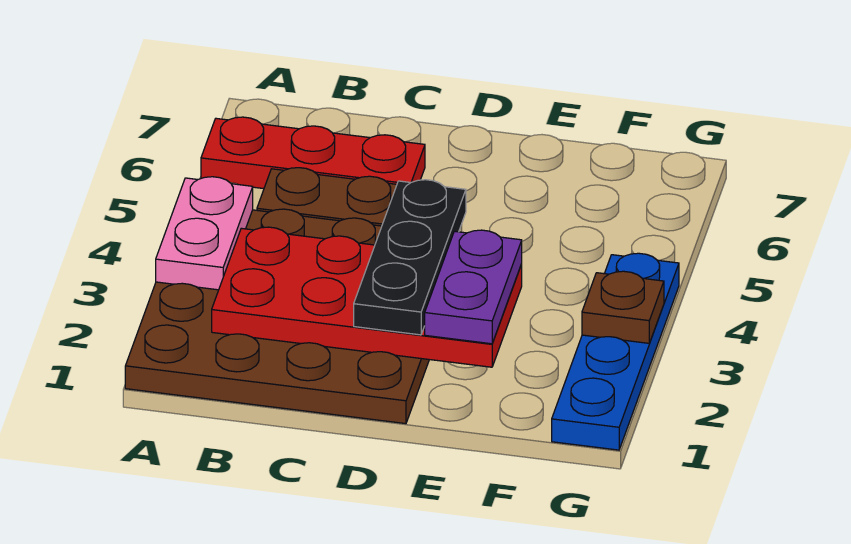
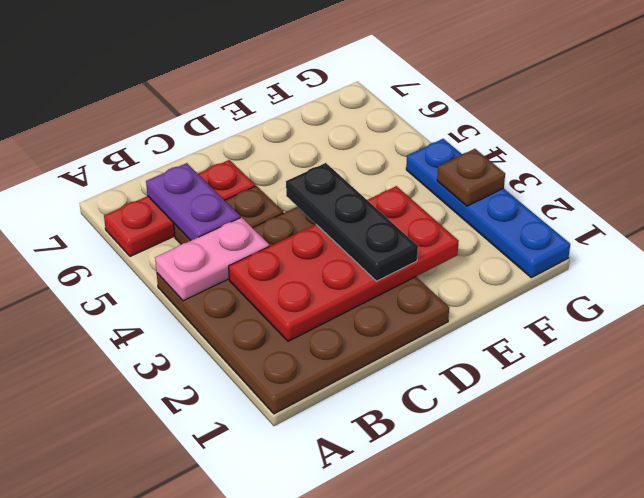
pink plate A3:A4 level 2 -> pink plate A4:B4 level 2
purple plate E2:E3 level 3 -> purple plate B5:B6 level 2

